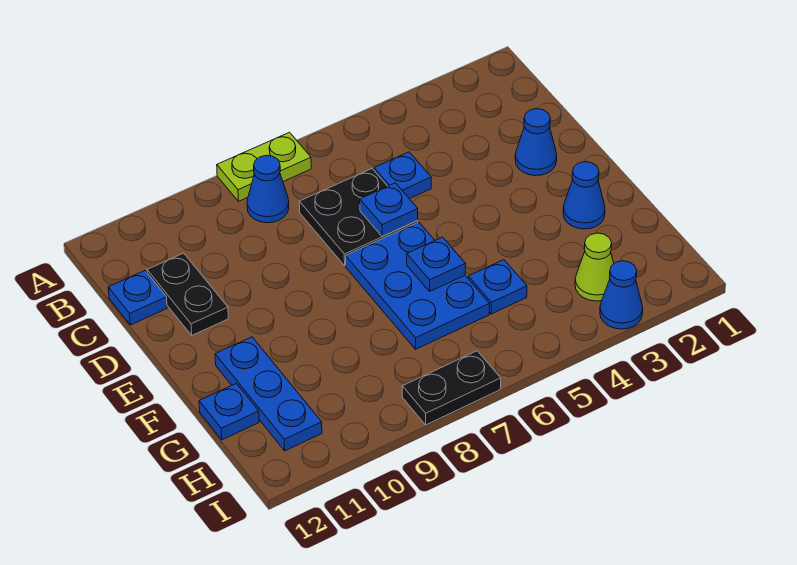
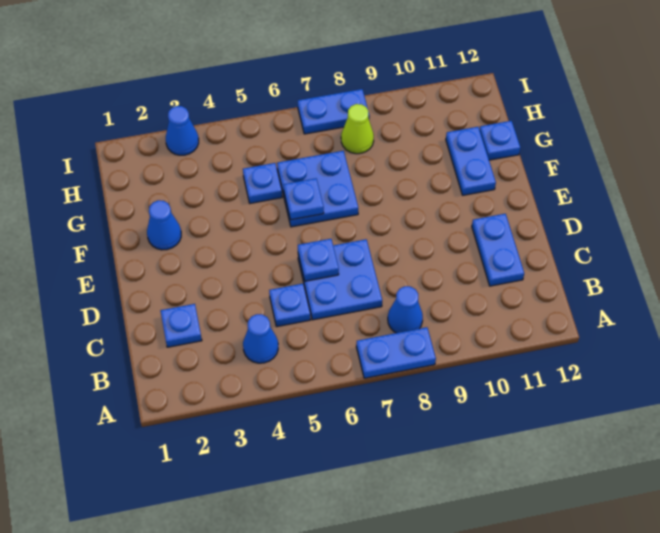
lime plate A7:A8 level 1 -> blue plate A7:A8 level 1
black plate C6:D7 level 1 -> blue plate C6:D7 level 1
black plate C11:D11 level 1 -> blue plate C11:D11 level 1
blue plate C12 level 1 -> blue plate C2 level 1
blue cone D2 level 1 -> blue cone B4 level 1
blue plate E6:G7 level 1 -> blue plate F6:G7 level 1
blue plate F11:H11 level 1 -> blue plate F11:G11 level 1
lime cone H3 level 1 -> lime cone H8 level 1
black plate I7:I8 level 1 -> blue plate I7:I8 level 1

